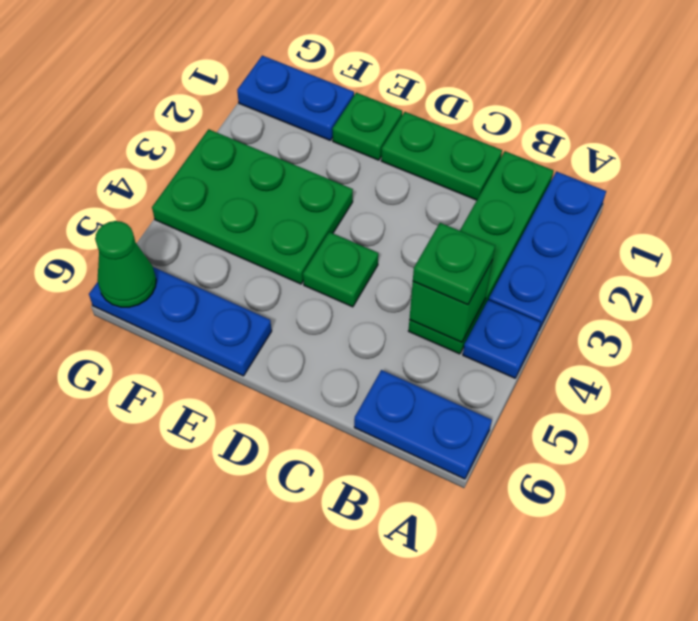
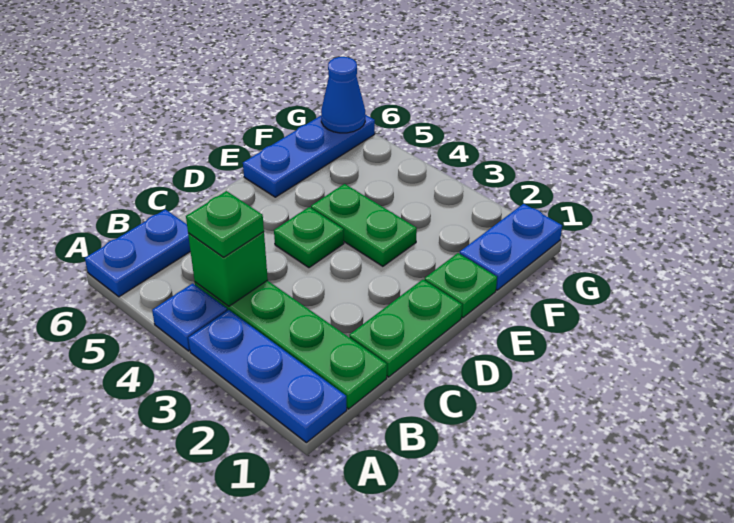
green plate E3:G4 level 1 -> green plate E3:E4 level 1
green cone G6 level 2 -> blue cone G6 level 2

